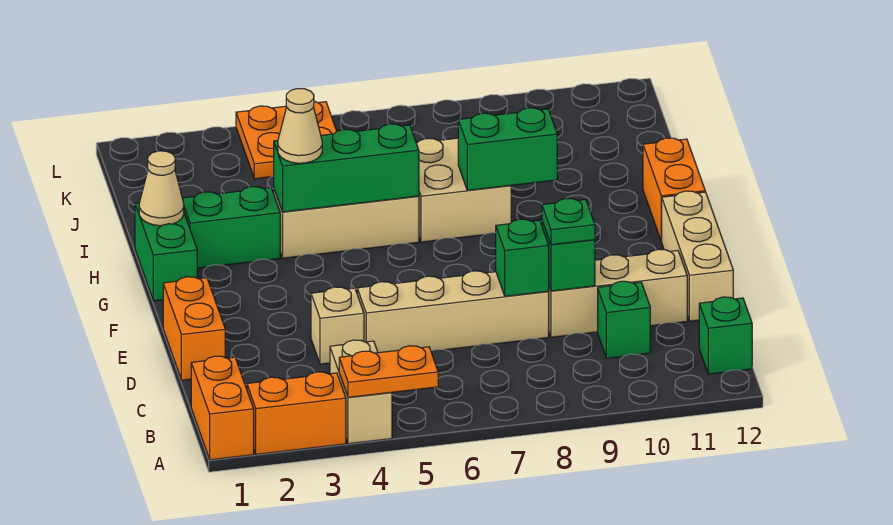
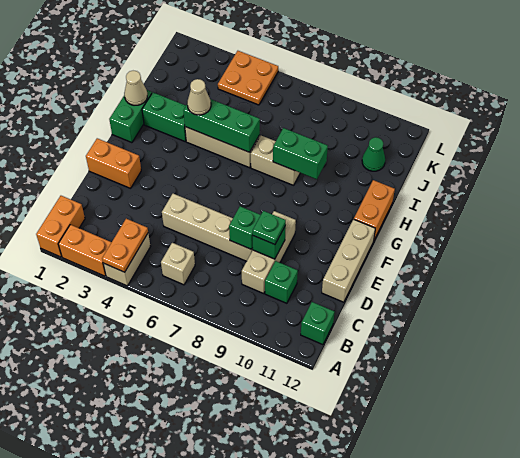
orange plate A4:A5 level 2 -> orange plate A4:B4 level 2
orange brick D1:E1 level 1 -> orange brick E1:E2 level 1
tan brick D4 level 1 -> tan brick B6 level 1
tan brick D9:D11 level 1 -> tan brick C9:E9 level 1
tan brick H7:I8 level 1 -> tan brick H7:H8 level 1
none -> green cone J11 level 1

